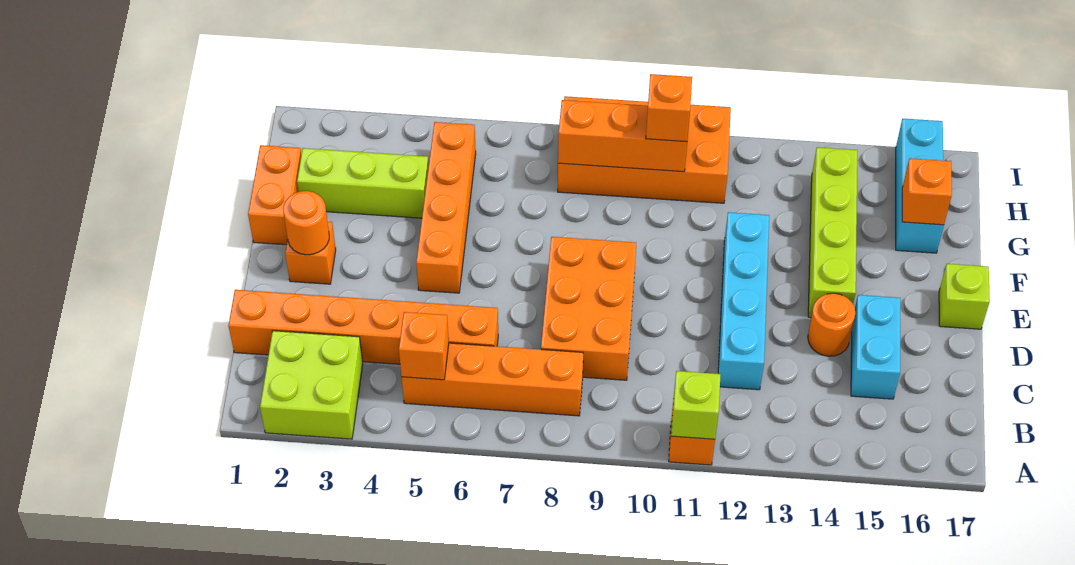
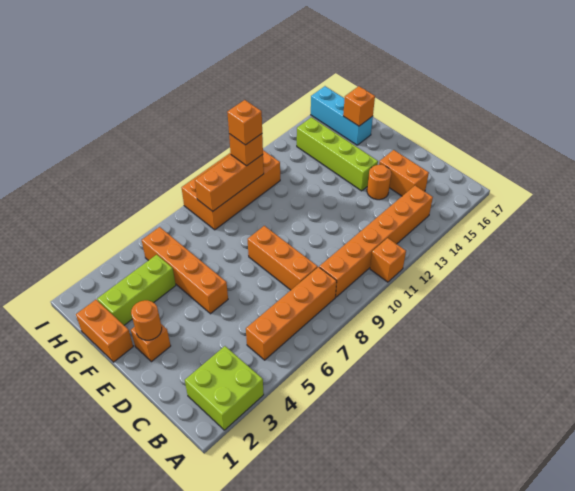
lime brick A11 level 2 -> none
orange brick B5 level 2 -> orange brick H10 level 4
orange brick C1:C6 level 1 -> orange brick B9:B14 level 1
orange brick C8:E9 level 1 -> orange brick C8:E8 level 1
cyan brick C12:F12 level 1 -> none
cyan brick C15:D15 level 1 -> orange brick C15:D15 level 1
lime brick E17 level 1 -> none

